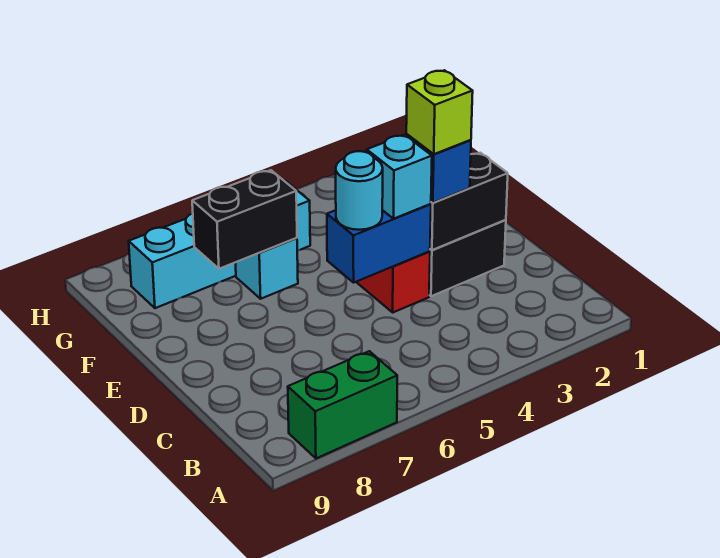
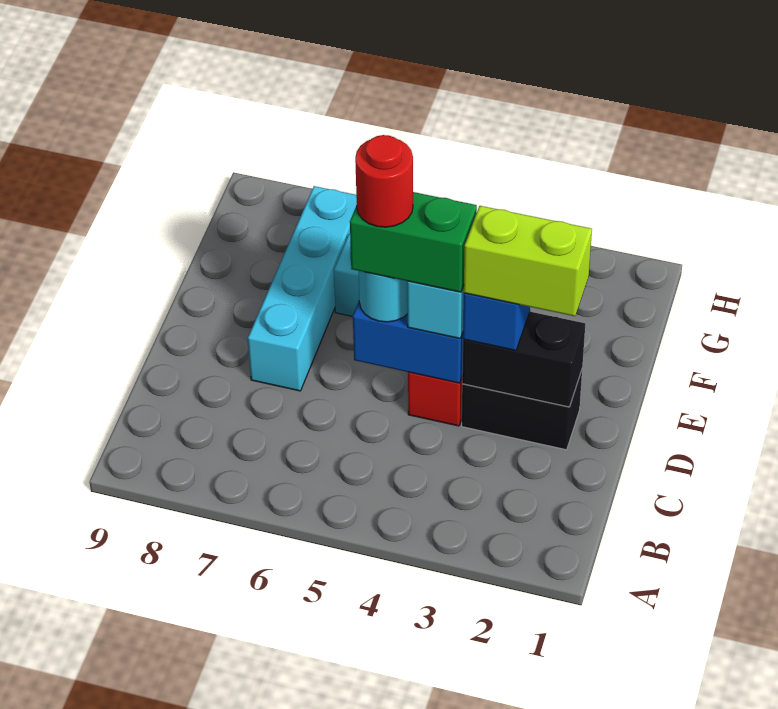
green brick A7:A8 level 1 -> green brick D4:D5 level 4
lime brick D3 level 4 -> lime brick D2:D3 level 4
none -> red round brick D5 level 5
black brick F6:F7 level 2 -> none
cyan brick G5:G8 level 1 -> cyan brick D7:G7 level 1

